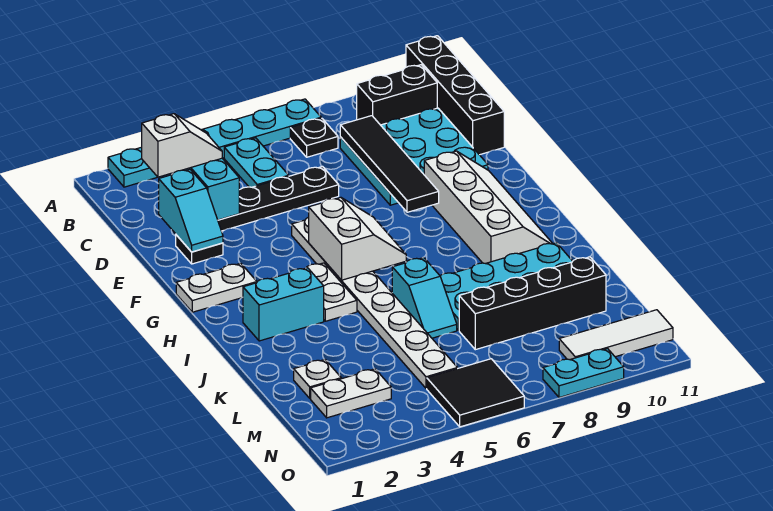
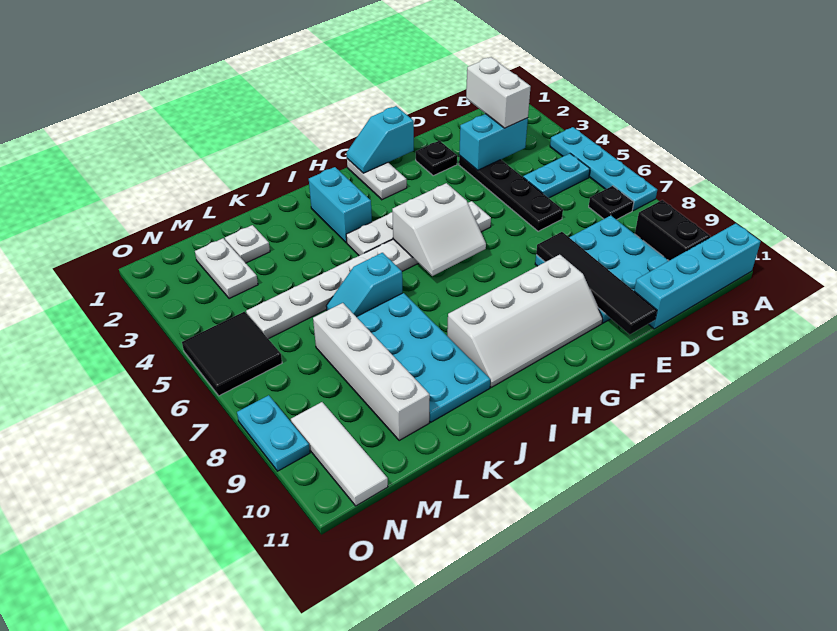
cyan plate A2:A7 level 1 -> cyan plate A4:A7 level 1
black brick A11:D11 level 1 -> cyan brick A11:D11 level 1
white slope C2:C3 level 3 top 2 -> white brick C2:C3 level 3
black tile C8:F8 level 2 -> black tile E8:E11 level 2
cyan slope D2:E2 level 2 top D -> cyan slope F1:G1 level 2 top F
black brick L7:L10 level 1 -> white brick L7:L10 level 1

